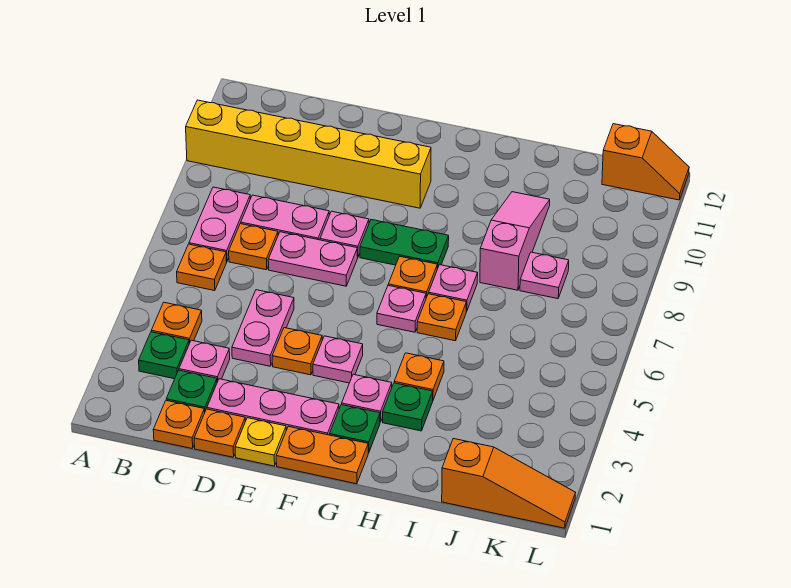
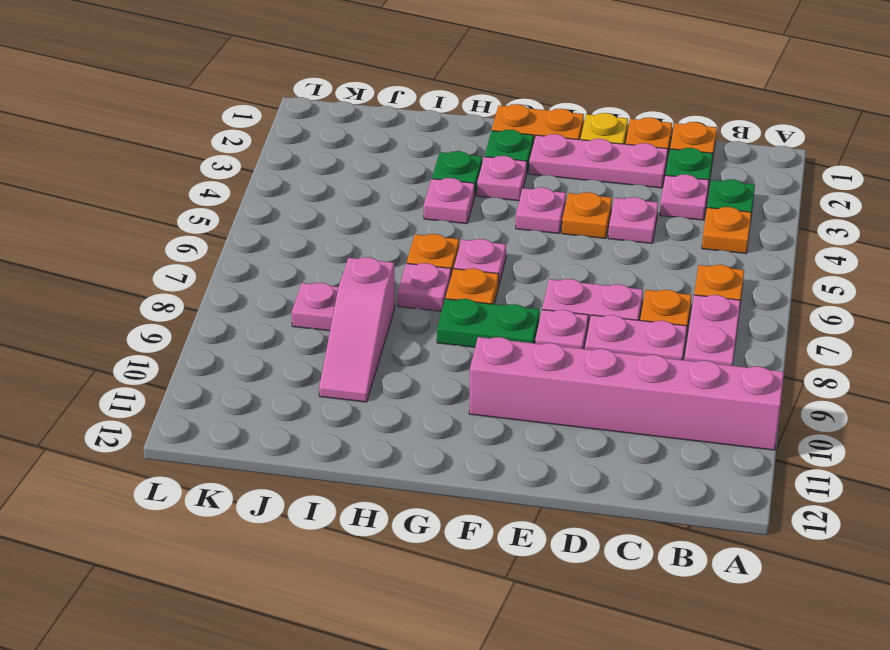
yellow brick A10:F10 level 1 -> pink brick A10:F10 level 1
pink plate D4:D5 level 1 -> pink plate D4 level 1
orange plate H4 level 1 -> pink plate H4 level 1
orange slope J1:L1 level 1 top J -> none
orange slope K12:L12 level 1 top K -> none

